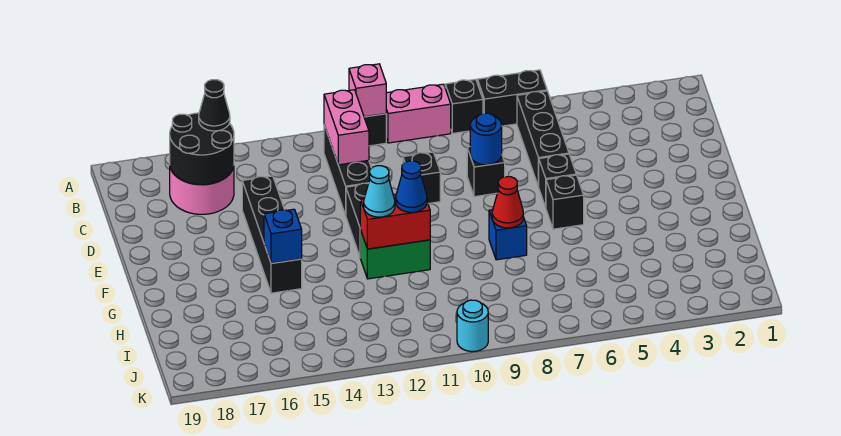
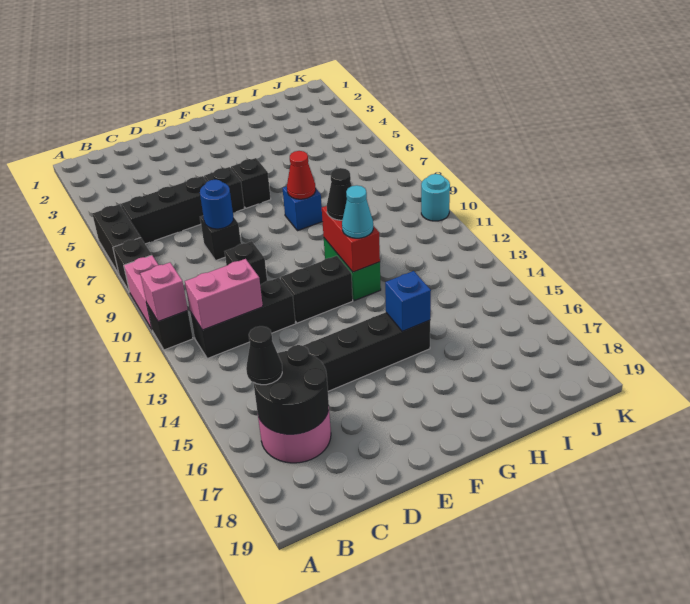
blue cone G11 level 3 -> black cone G11 level 3

